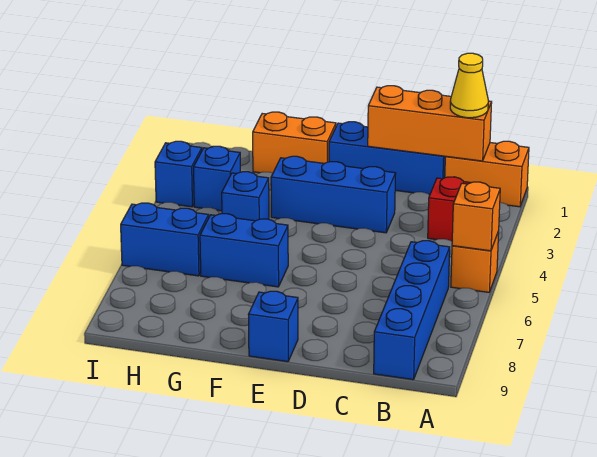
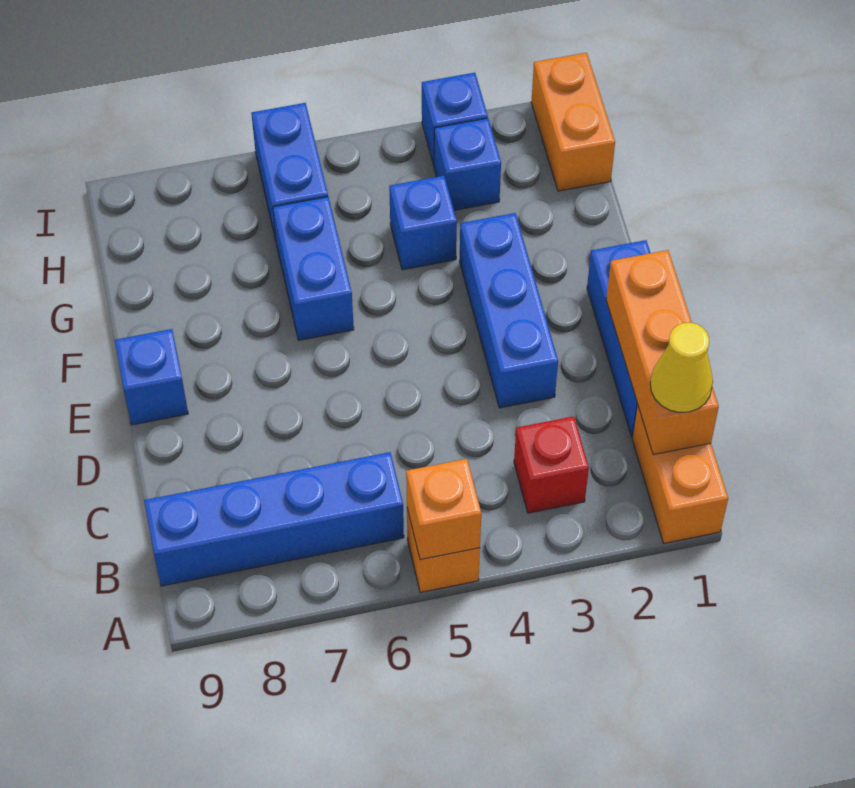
orange brick F1:G1 level 1 -> orange brick H1:I1 level 1

